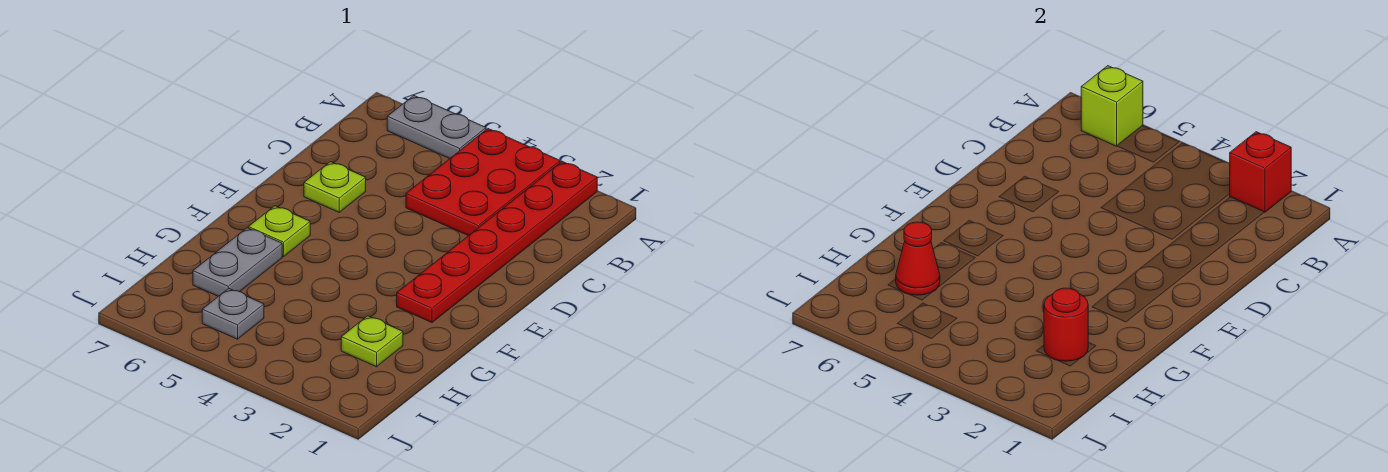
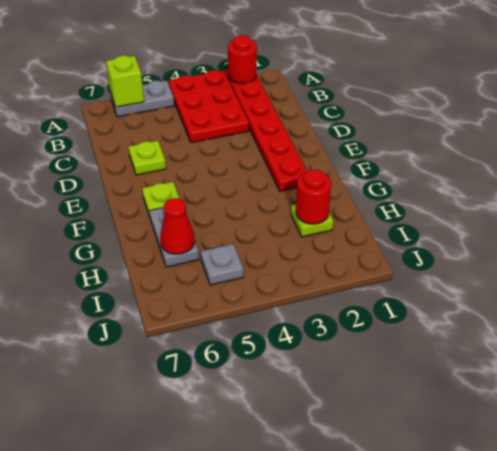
red brick A2 level 2 -> red round brick A2 level 2

